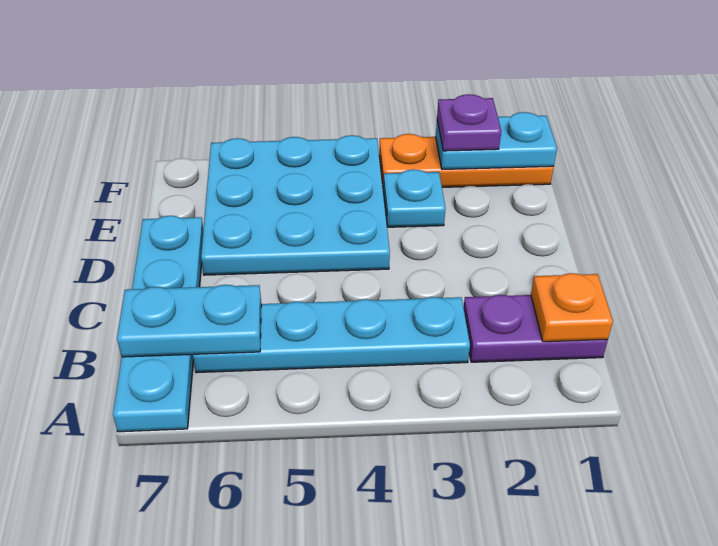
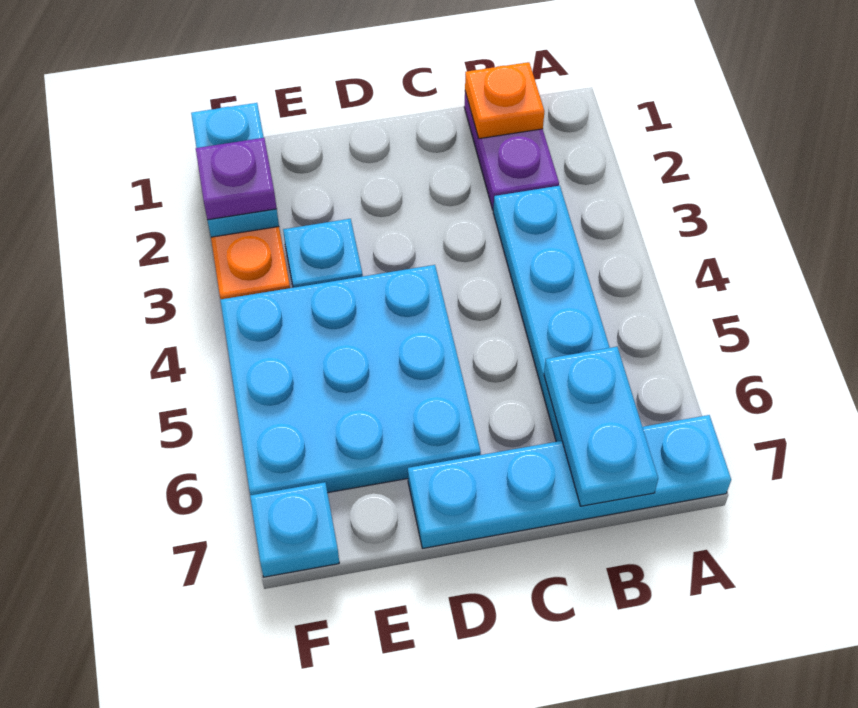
none -> cyan plate F7 level 1

